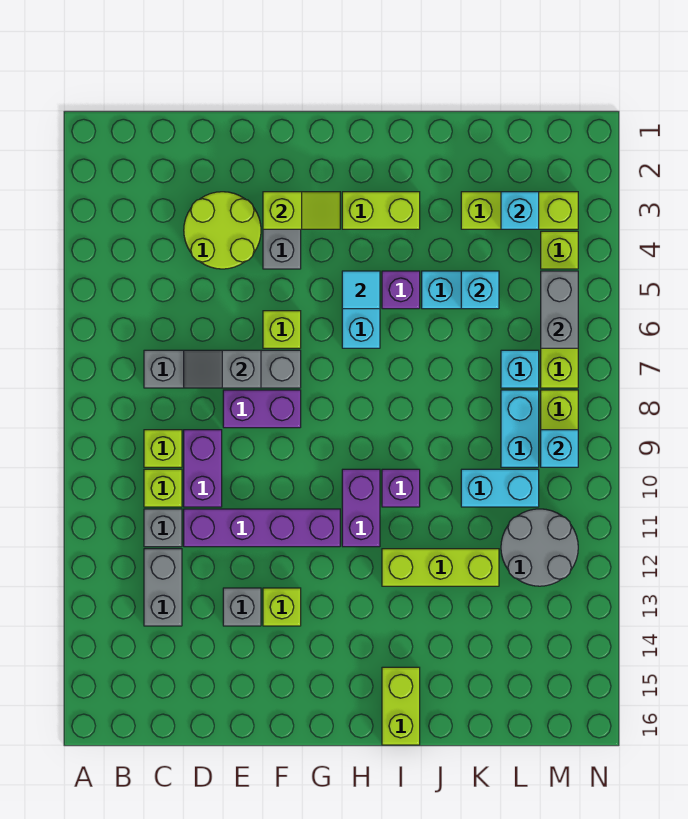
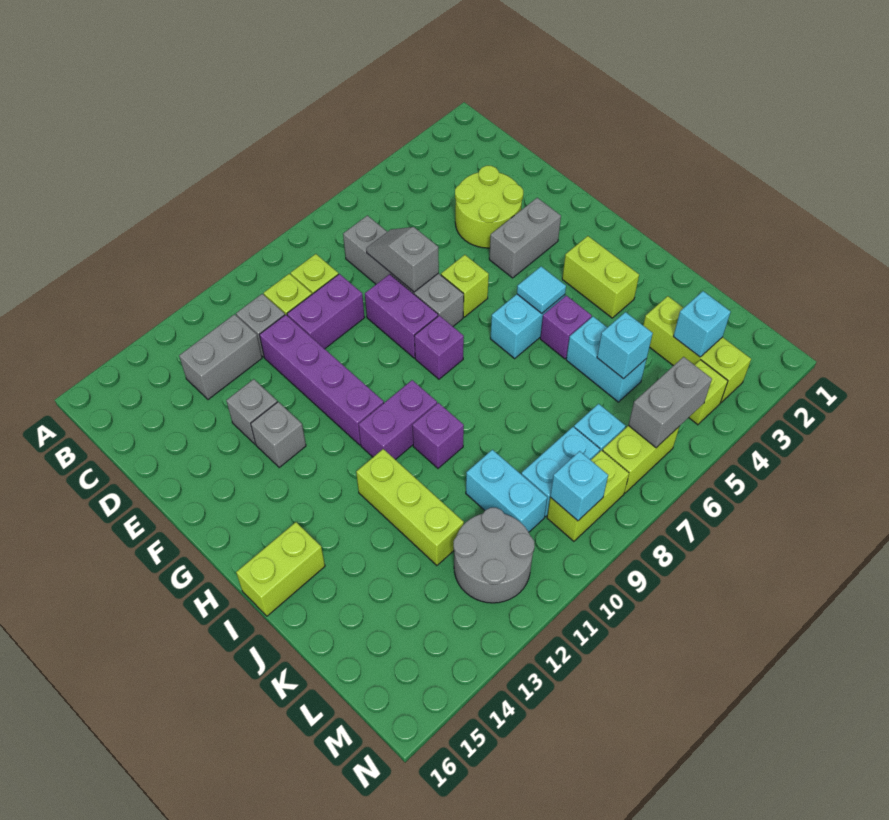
lime slope F3:G3 level 2 top F -> none
lime brick F13 level 1 -> grey brick F13 level 1
none -> purple brick G8 level 1

